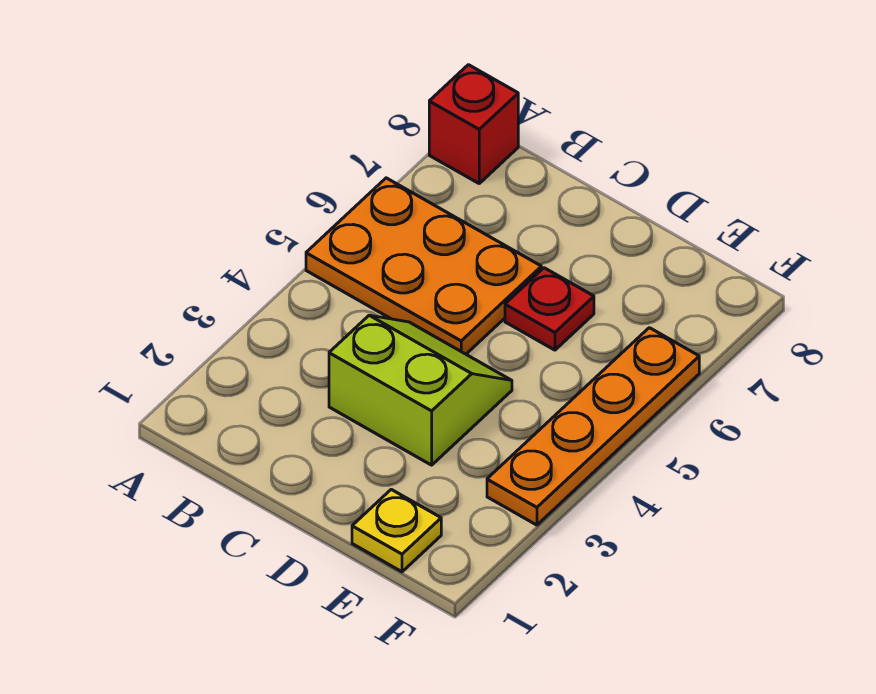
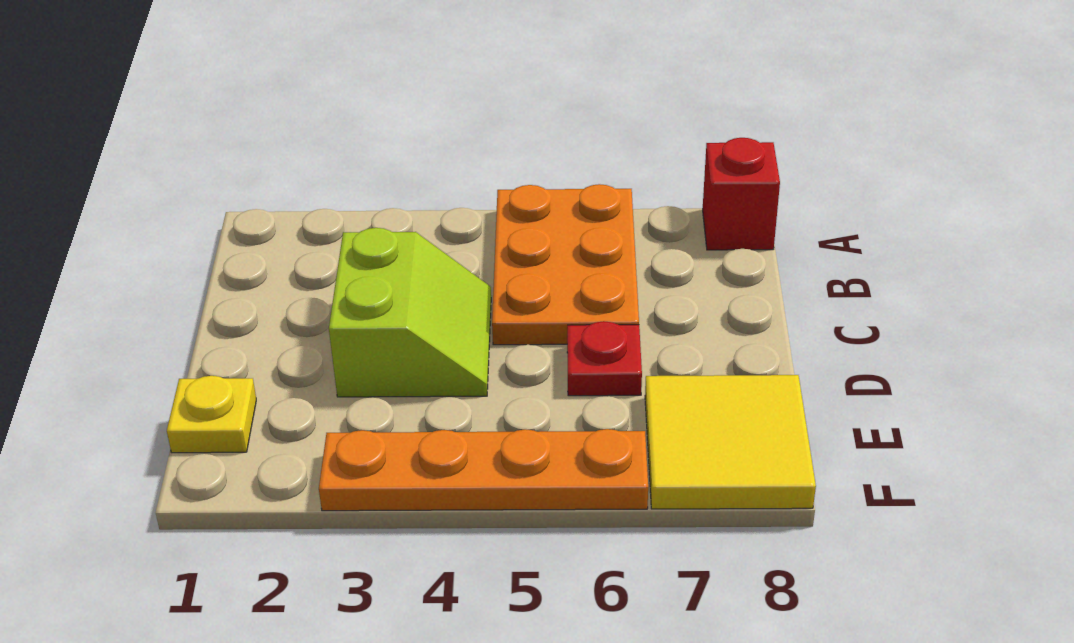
none -> yellow tile E7:F8 level 1

